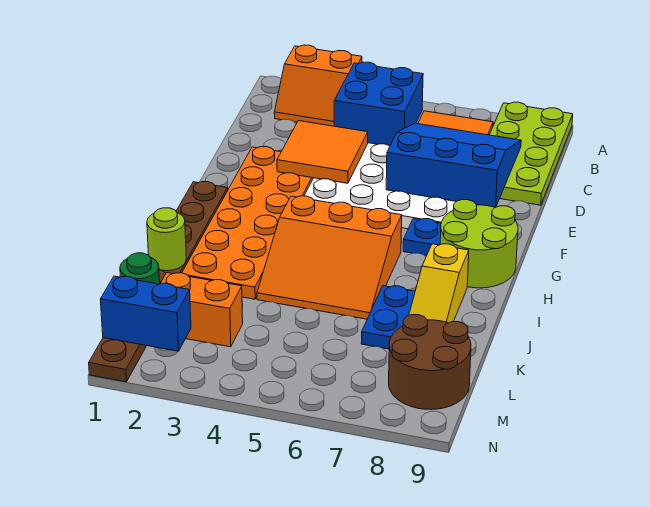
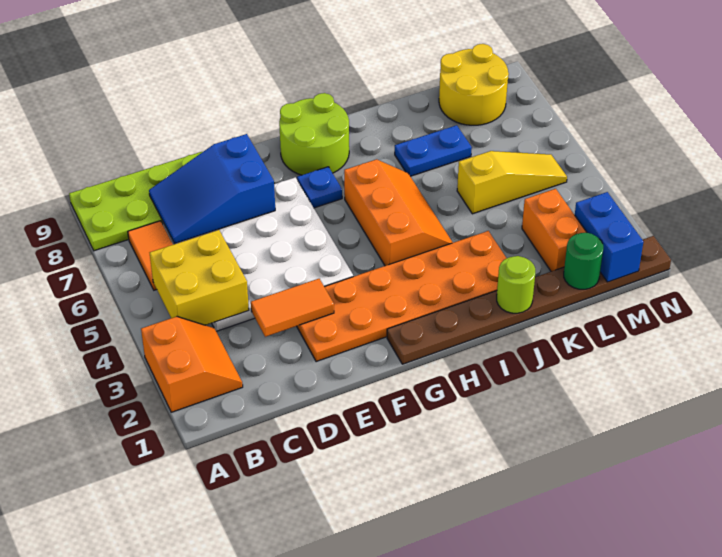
blue brick B4:C5 level 2 -> yellow brick B4:C5 level 2
blue slope C6:E8 level 2 top E -> blue slope C7:E8 level 2 top E
orange tile D3:E4 level 2 -> orange tile D3:E3 level 2
orange slope H4:J6 level 1 top H -> orange slope H4:I6 level 1 top H
yellow slope I8:K8 level 1 top I -> yellow slope K5:M5 level 1 top K
brown round brick L8:M9 level 1 -> yellow round brick L8:M9 level 1

